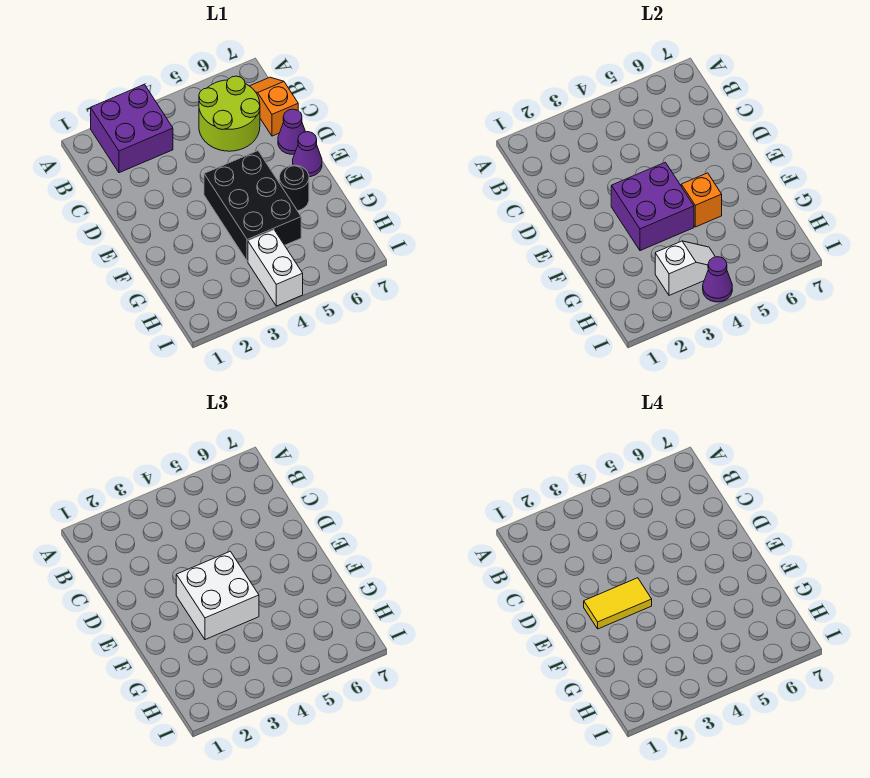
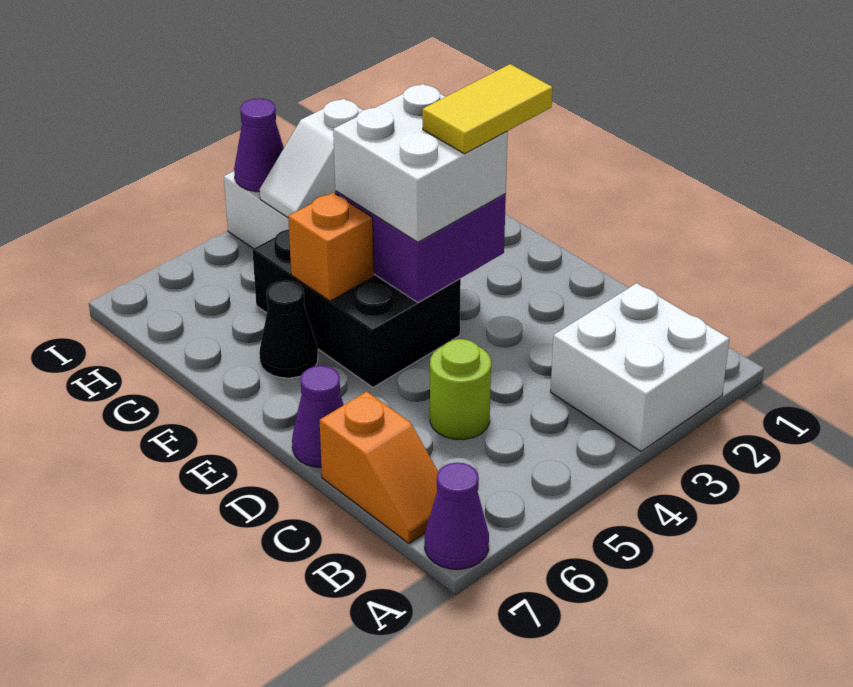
purple brick A2:B3 level 1 -> white brick A2:B3 level 1
lime round brick B5:C6 level 1 -> lime round brick C5 level 1
purple cone E7 level 1 -> purple cone A7 level 1
black round brick F6 level 1 -> black cone F6 level 1

